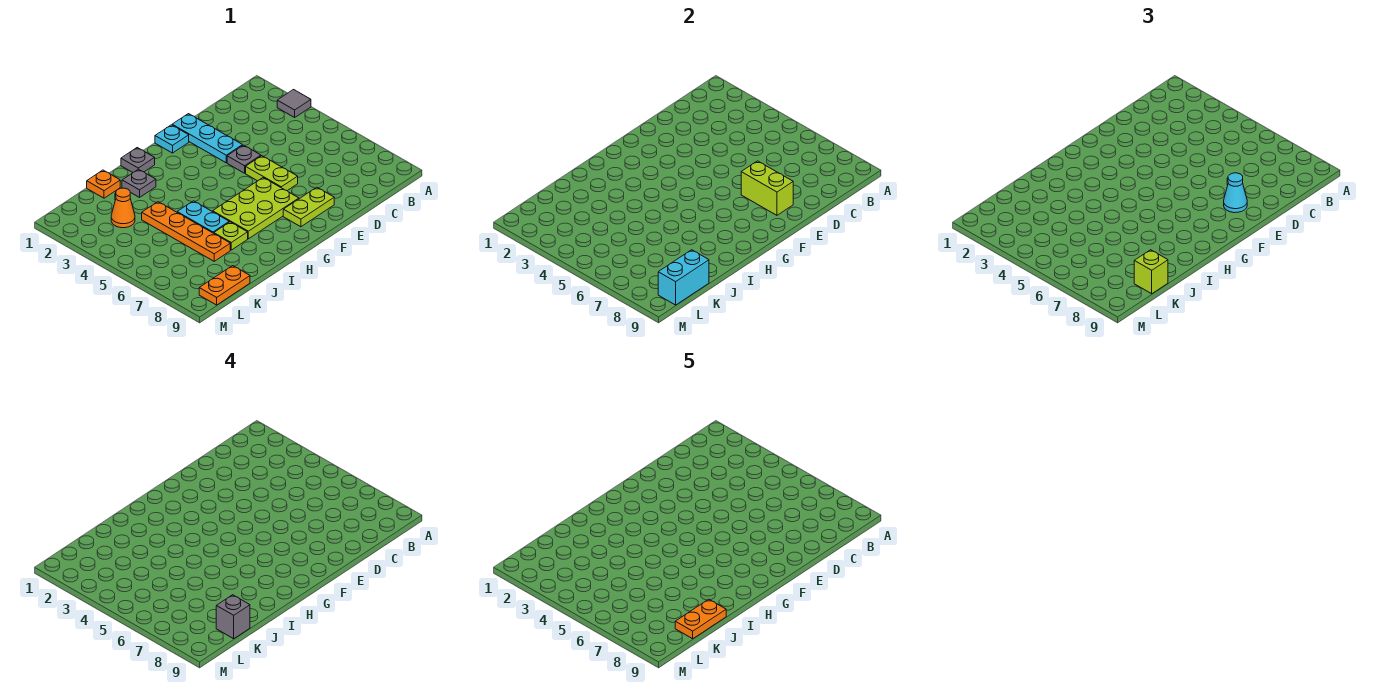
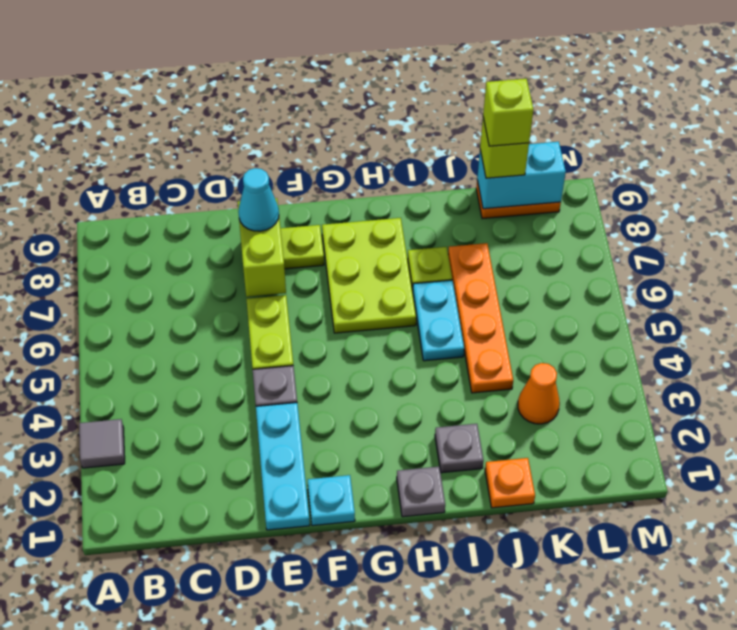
lime plate F6:H7 level 1 -> lime plate G6:H8 level 1
orange plate J9:K9 level 5 -> none
grey brick K9 level 4 -> lime brick K9 level 4

